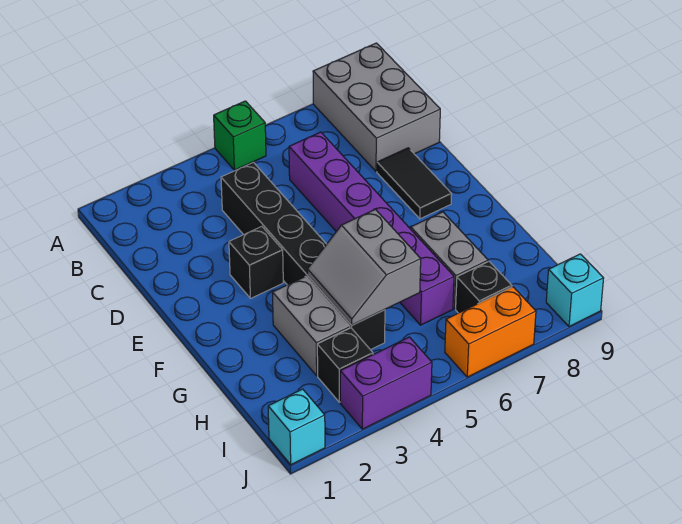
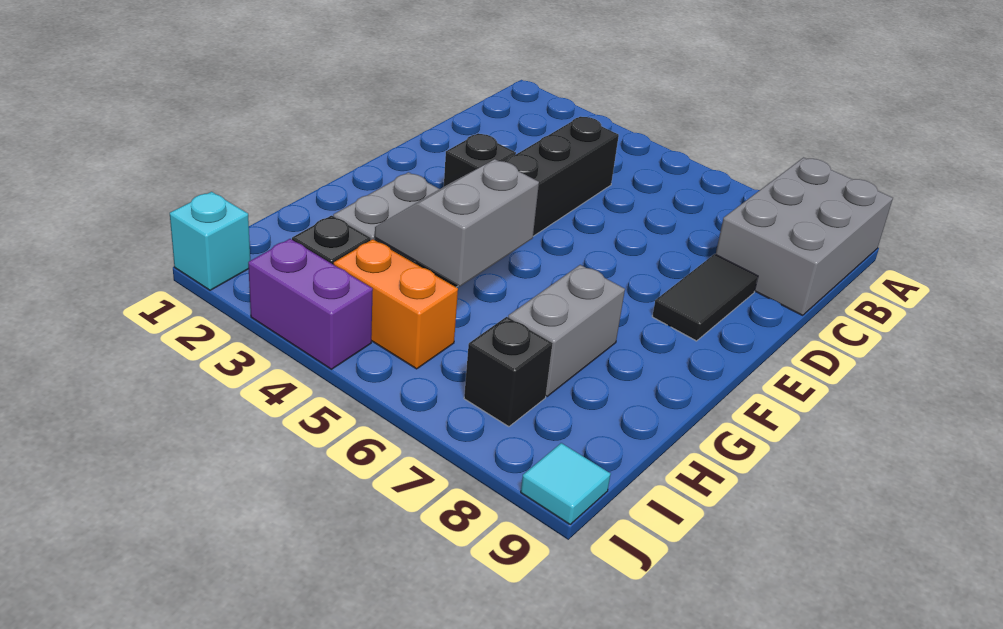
green brick A5 level 1 -> none
purple brick C6:H6 level 1 -> none
orange brick J6:J7 level 1 -> orange brick I4:I5 level 1
cyan brick J9 level 1 -> cyan tile J9 level 1

